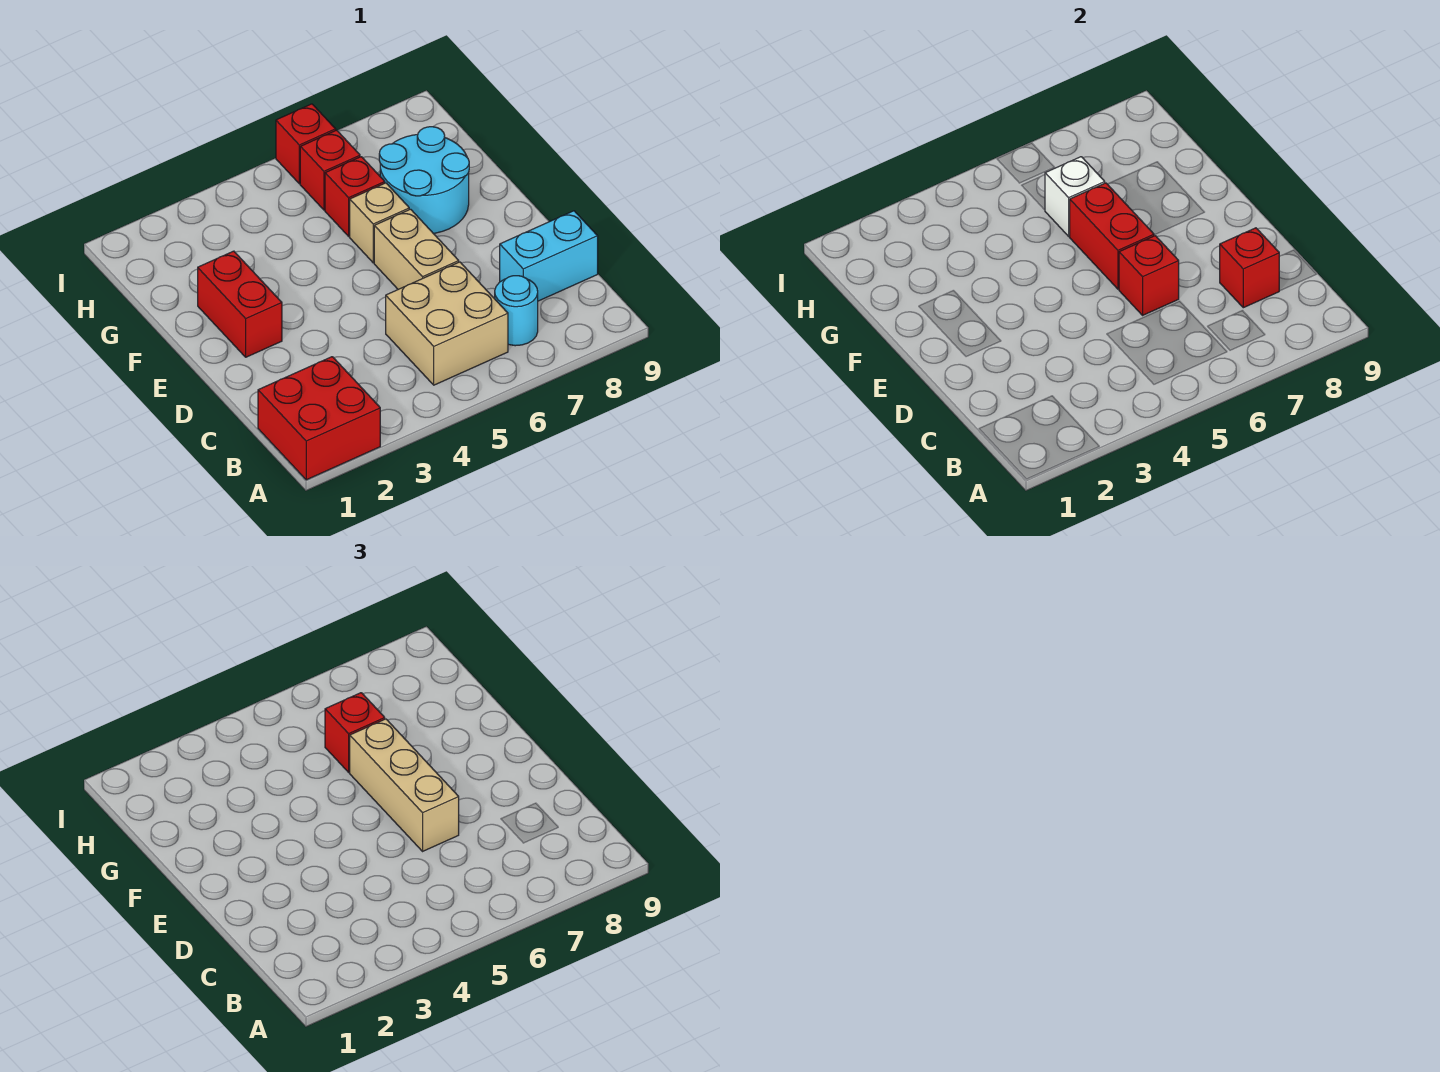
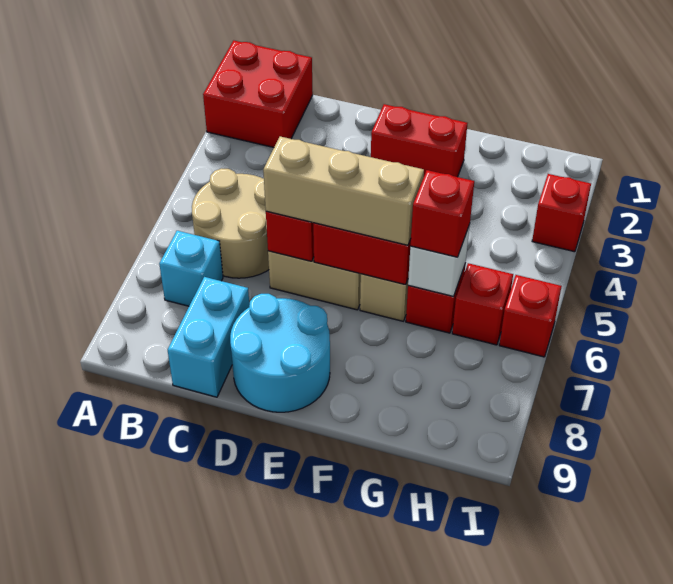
tan brick B5:C6 level 1 -> tan round brick B5:C6 level 1
cyan round brick B7 level 1 -> cyan brick B7 level 1
red brick C8 level 2 -> red brick I3 level 1
cyan round brick F7:G8 level 1 -> cyan round brick D8:E9 level 1

